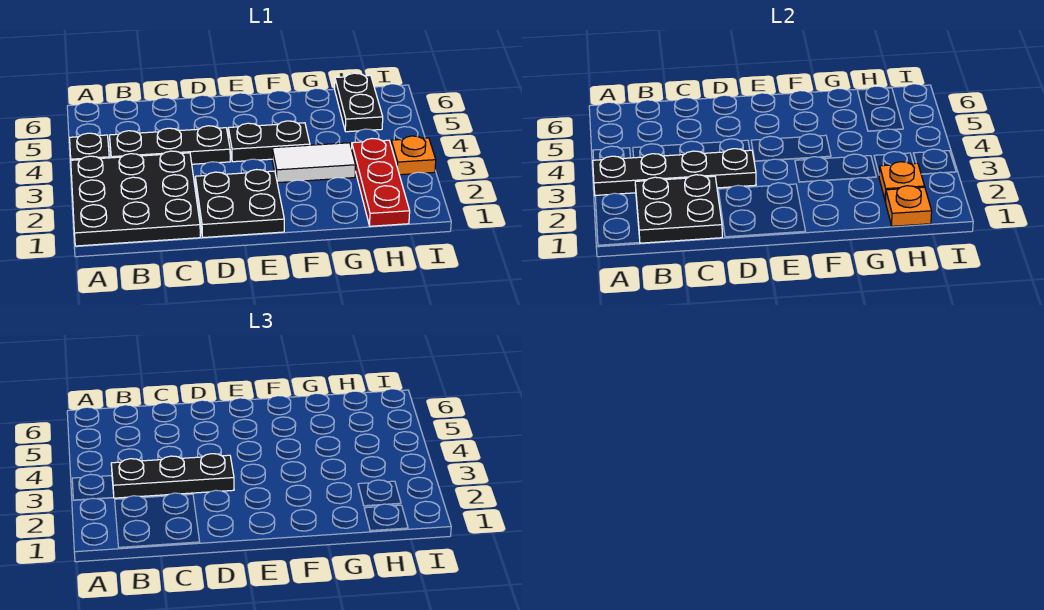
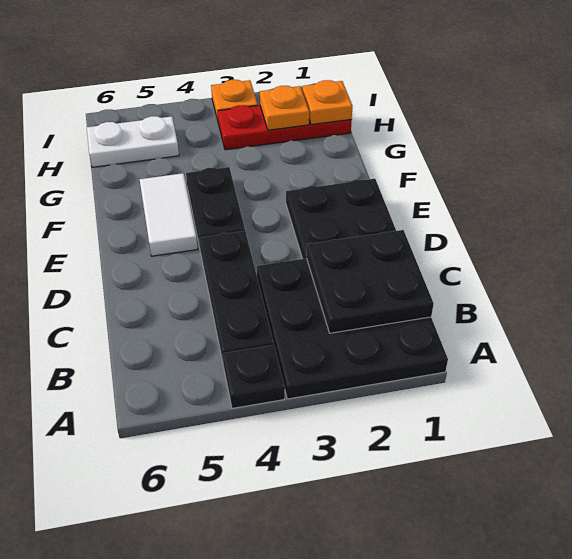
black plate A3:D3 level 2 -> none
black plate B3:D3 level 3 -> none
white tile F3:G3 level 1 -> white tile E5:F5 level 1
black plate H5:H6 level 1 -> white plate H5:H6 level 1

